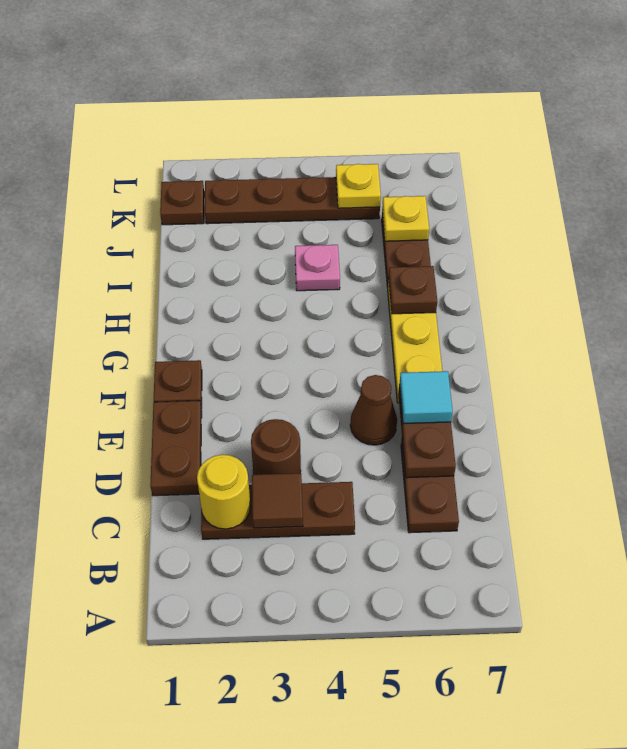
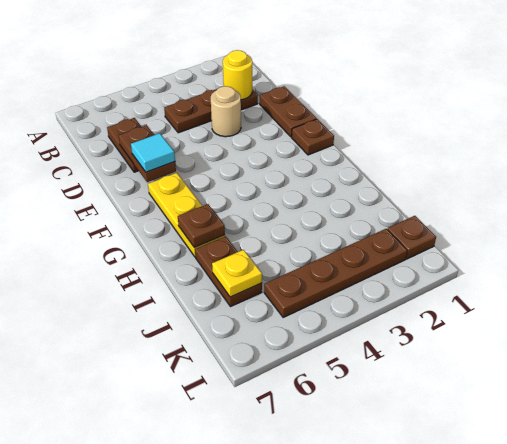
brown tile C3 level 2 -> none
brown round brick D3 level 1 -> tan round brick D3 level 1
brown cone E5 level 1 -> none
pink plate I4 level 1 -> none
yellow plate K5 level 2 -> none

